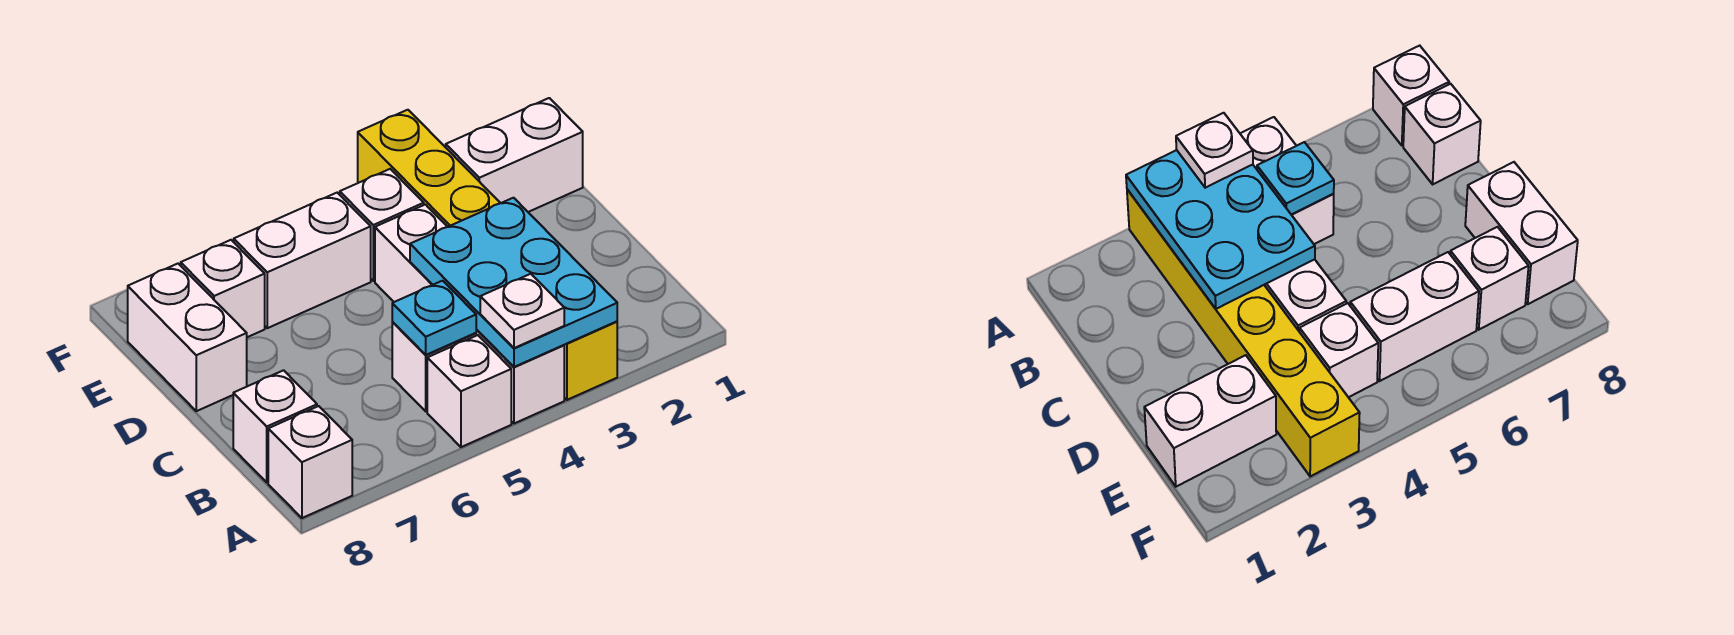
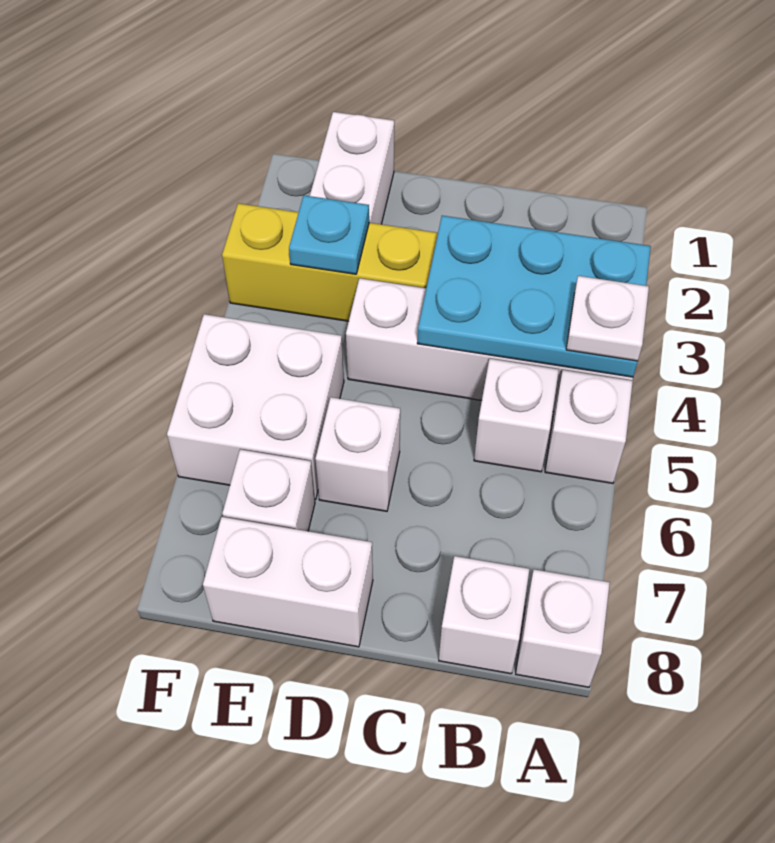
cyan plate B5 level 2 -> cyan plate E3 level 2
white brick E4 level 1 -> white brick D6 level 1
white brick E5:E6 level 1 -> white brick E5:F6 level 1

